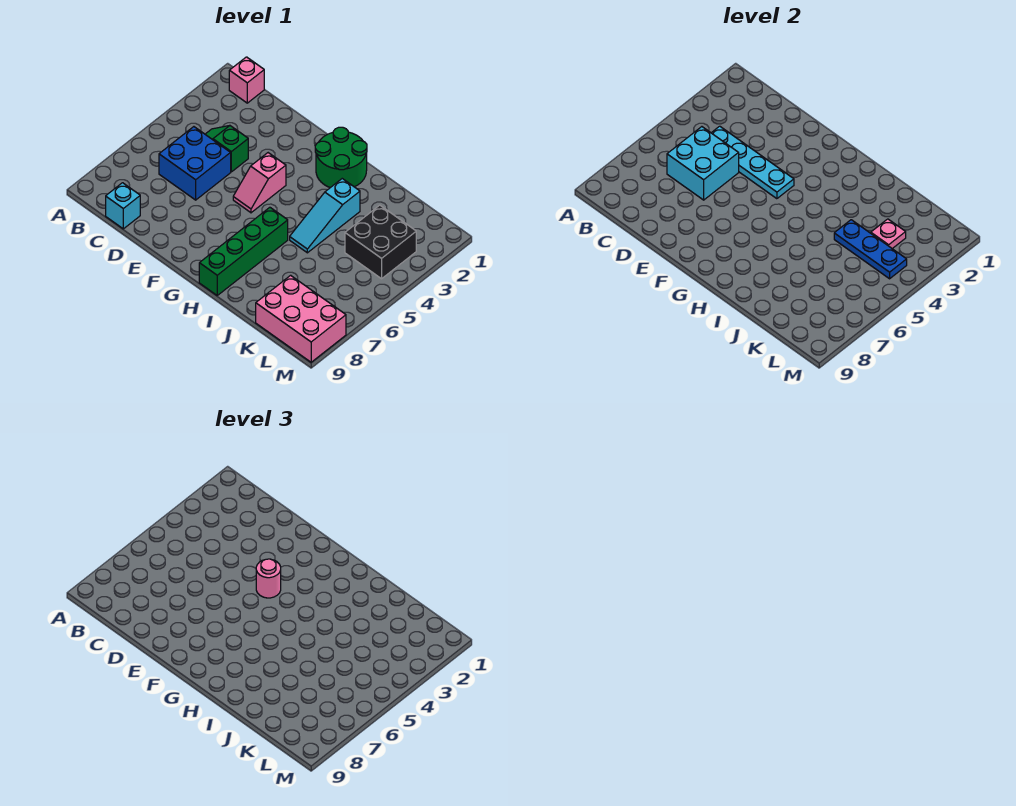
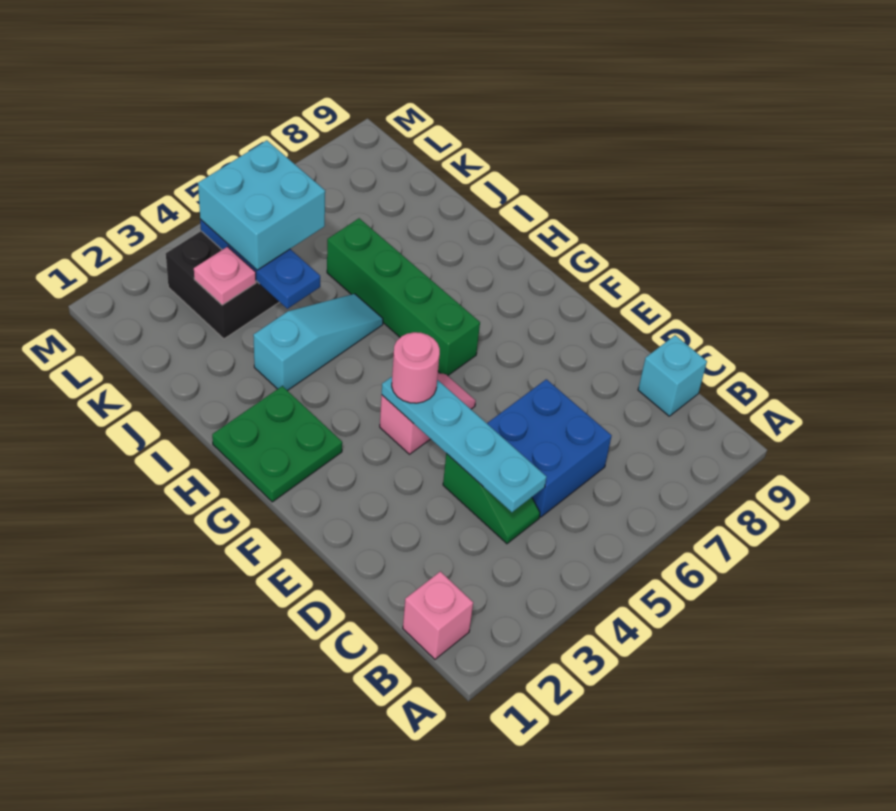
cyan brick C5:D6 level 2 -> cyan brick K4:L5 level 3
green round brick G1:H2 level 1 -> green plate G1:H2 level 1
green brick H6:H9 level 1 -> green brick G6:J6 level 1
pink brick K8:M9 level 1 -> none

